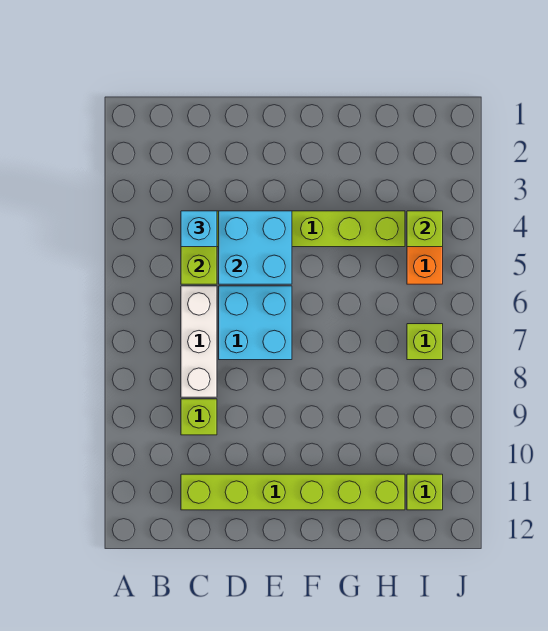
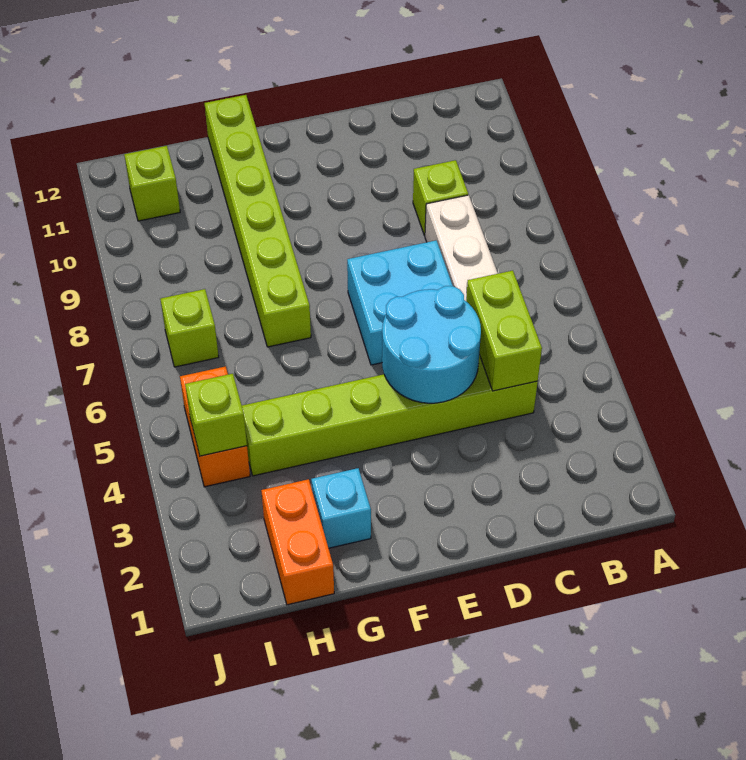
cyan brick C4 level 3 -> cyan brick G2 level 1
lime brick C11:H11 level 1 -> lime brick G7:G12 level 1
cyan brick D4:E5 level 2 -> cyan round brick D4:E5 level 2
none -> orange brick H1:H2 level 1

